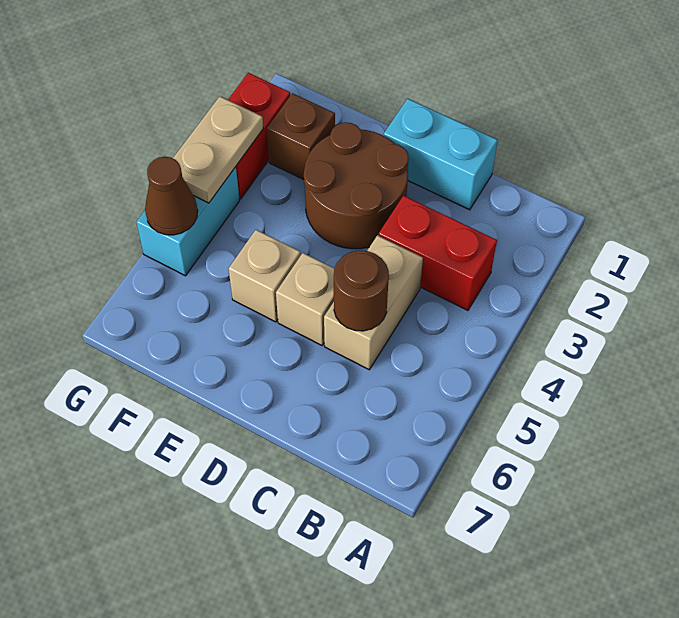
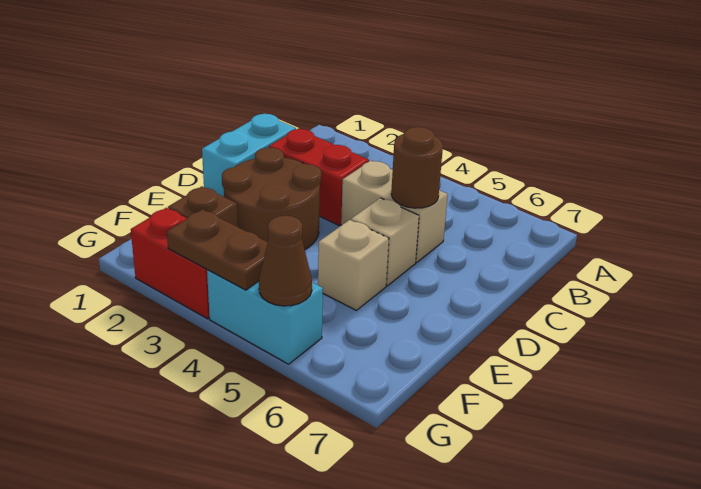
red brick B3:C3 level 1 -> red brick C2:C3 level 1
tan plate G3:G4 level 2 -> brown plate G3:G4 level 2

